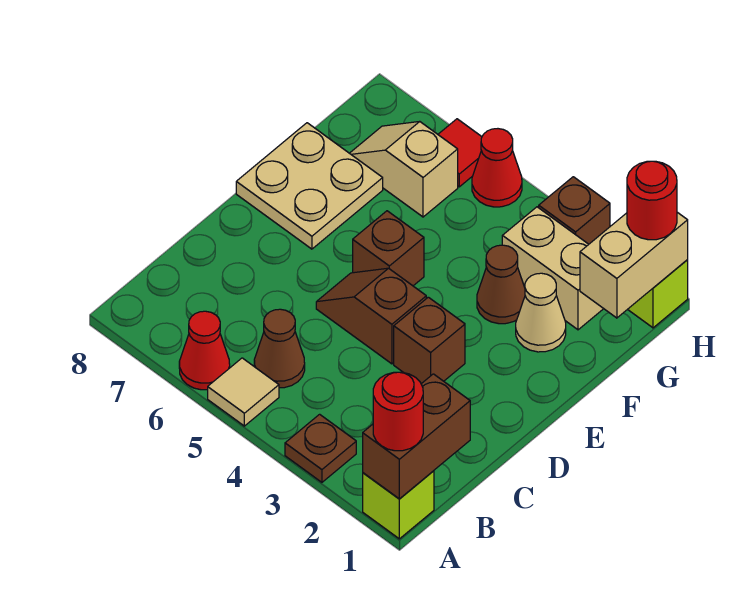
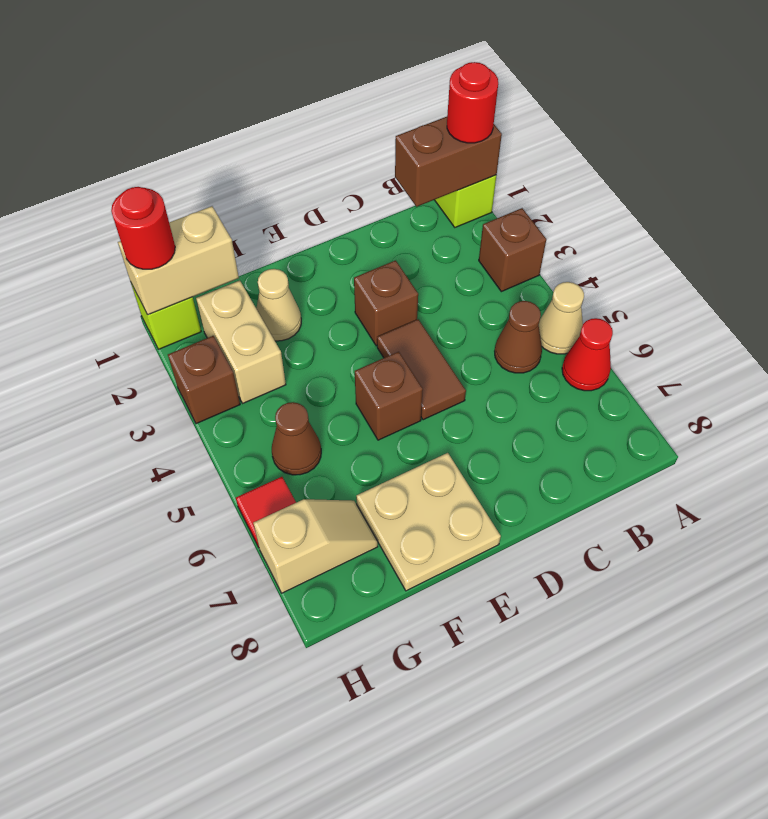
brown plate A3 level 1 -> brown brick A3 level 1
tan tile A5 level 1 -> tan cone A5 level 1
brown slope D4:D5 level 1 top 4 -> brown tile D4:D5 level 1
brown cone F3 level 1 -> brown cone G5 level 1
tan slope G6:G7 level 1 top 6 -> tan slope G7:H7 level 1 top H
red cone H5 level 1 -> none

